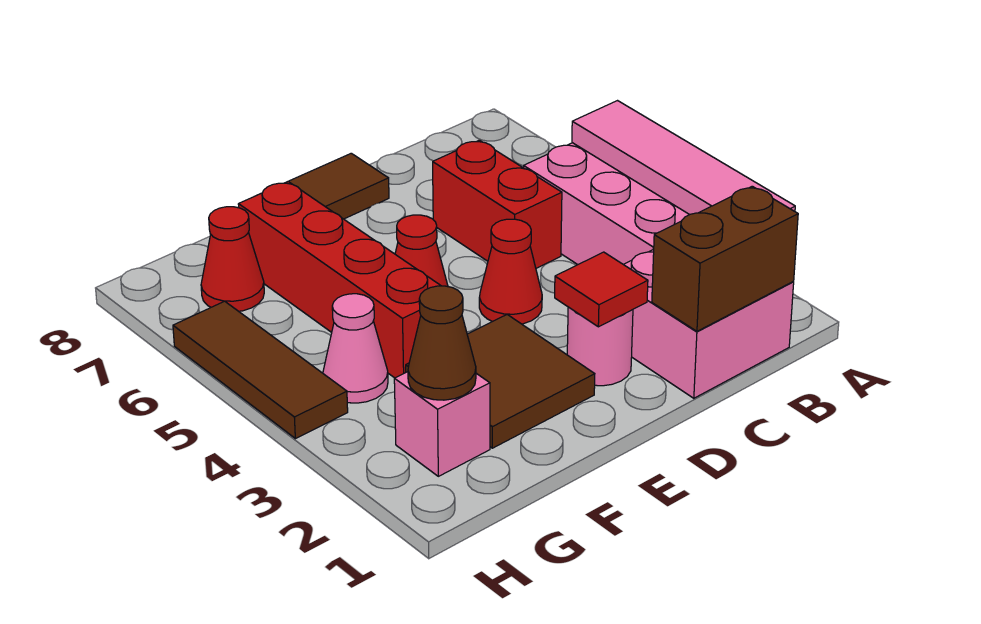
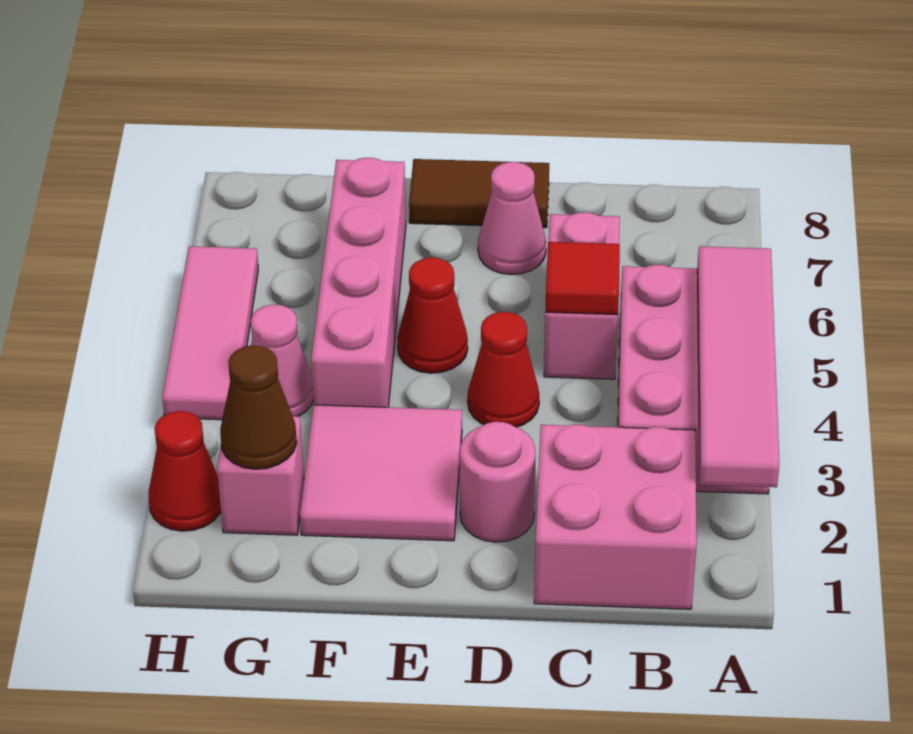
brown brick B1:C1 level 2 -> none
red brick C5:C6 level 1 -> pink brick C5:C6 level 1
red tile D2 level 2 -> red tile C5 level 2
none -> pink cone D7 level 1
brown tile E2:F3 level 1 -> pink tile E2:F3 level 1
red brick F4:F7 level 1 -> pink brick F4:F7 level 1
red cone G7 level 1 -> red cone H2 level 1
brown tile H4:H6 level 1 -> pink tile H4:H6 level 1

